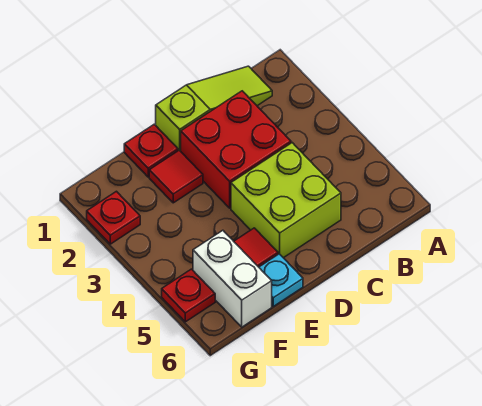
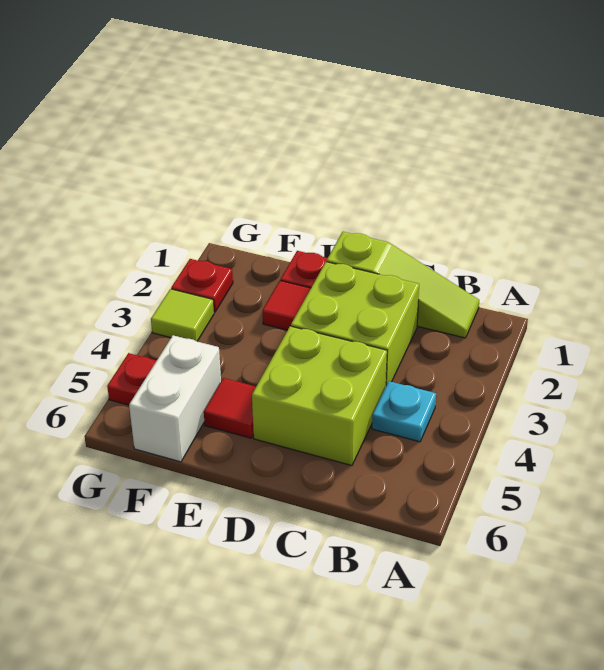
red brick C2:D3 level 1 -> lime brick C2:D3 level 1
cyan plate E6 level 1 -> cyan plate B4 level 1
none -> lime tile G3 level 1

